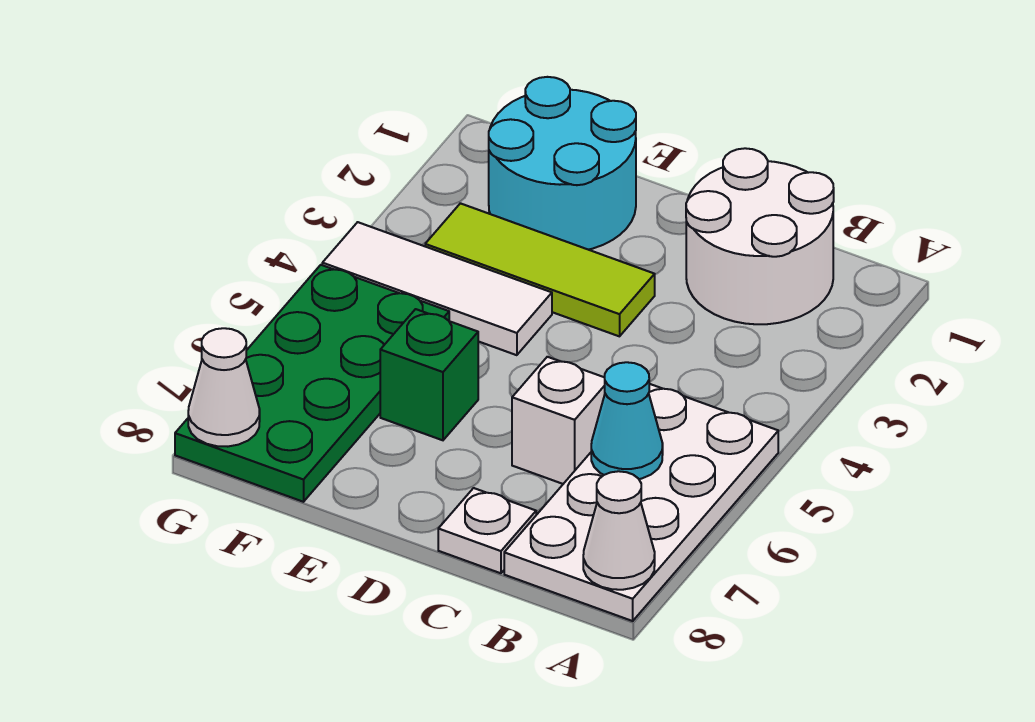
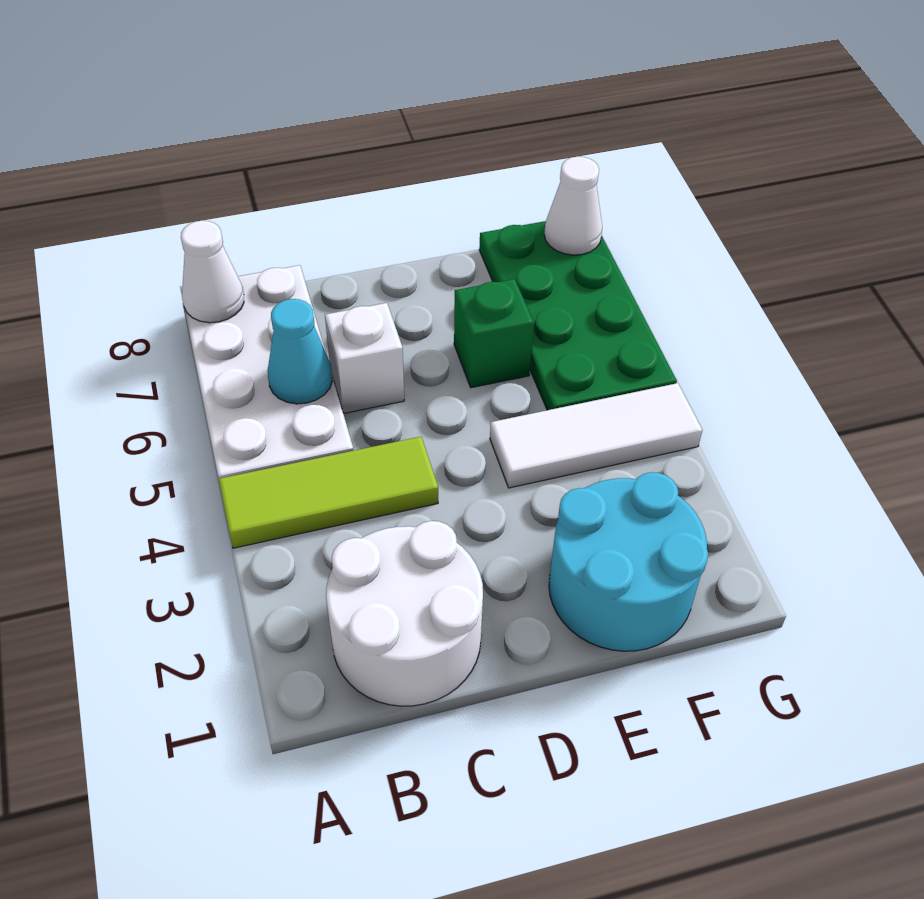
white plate C8 level 1 -> none
lime tile D3:F3 level 1 -> lime tile A4:C4 level 1

